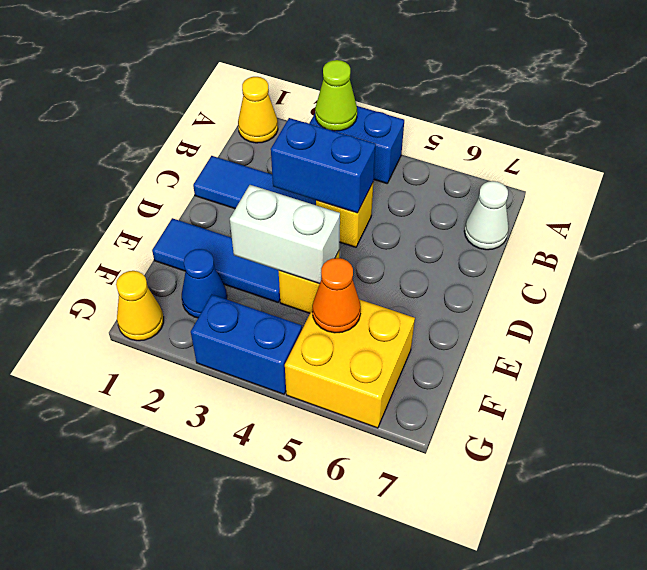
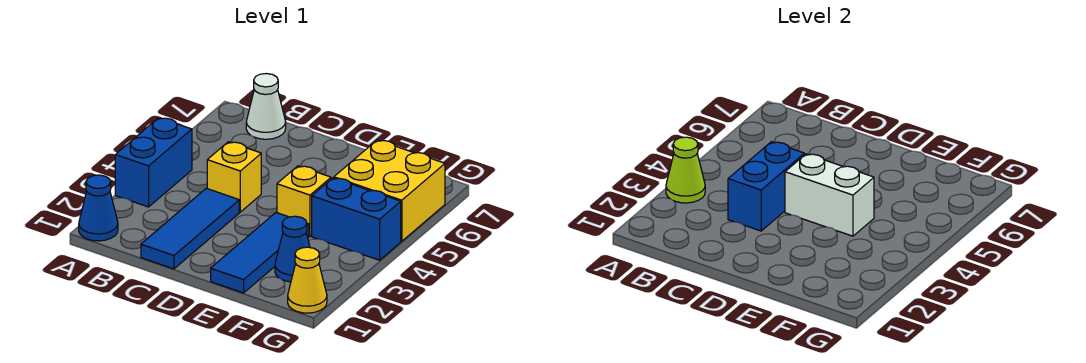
yellow cone A1 level 1 -> blue cone A1 level 1
white brick E3:E4 level 2 -> white brick D4:E4 level 2
orange cone F5 level 2 -> none
blue brick G3:G4 level 1 -> blue brick F4:G4 level 1

